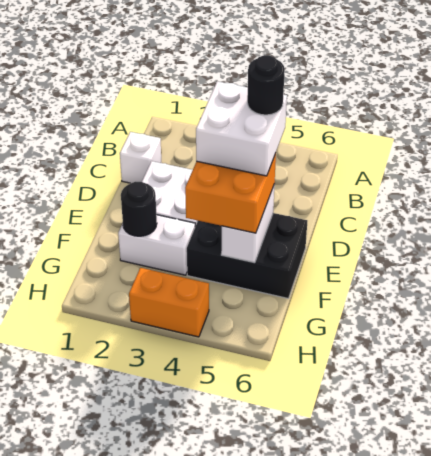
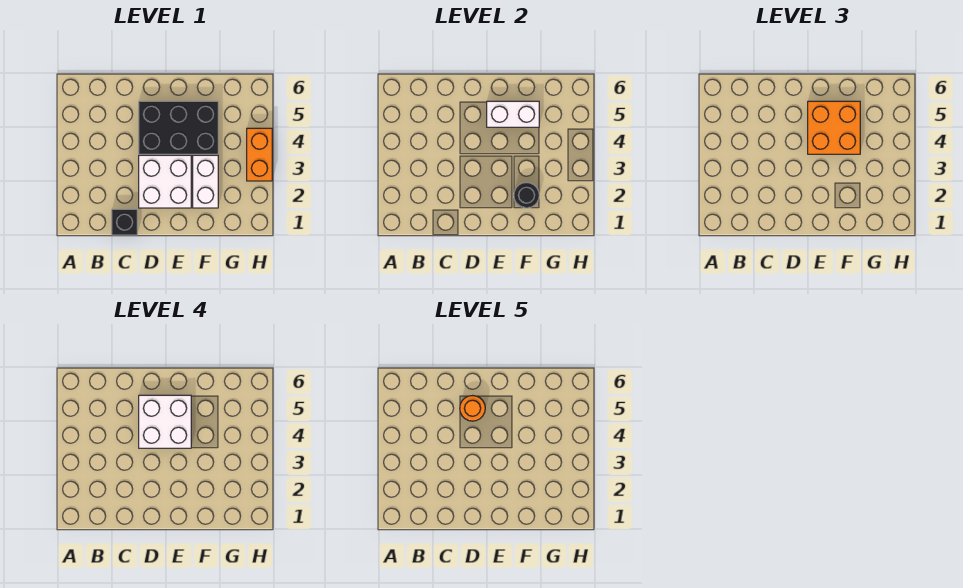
white brick C1 level 1 -> black brick C1 level 1
black round brick D5 level 5 -> orange round brick D5 level 5
black brick E4:F6 level 1 -> black brick D4:F5 level 1

